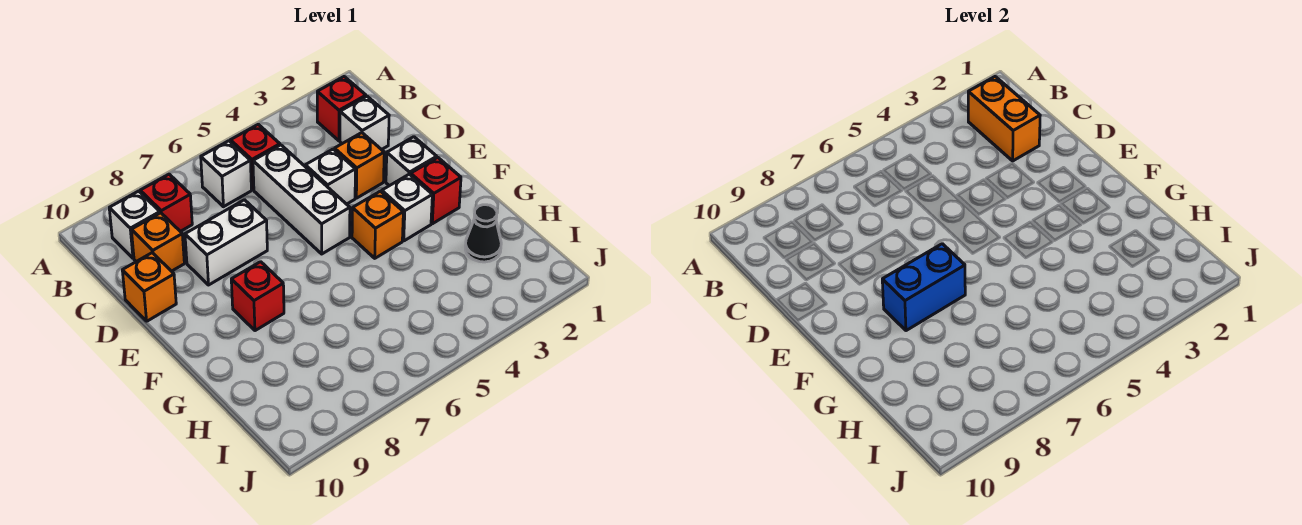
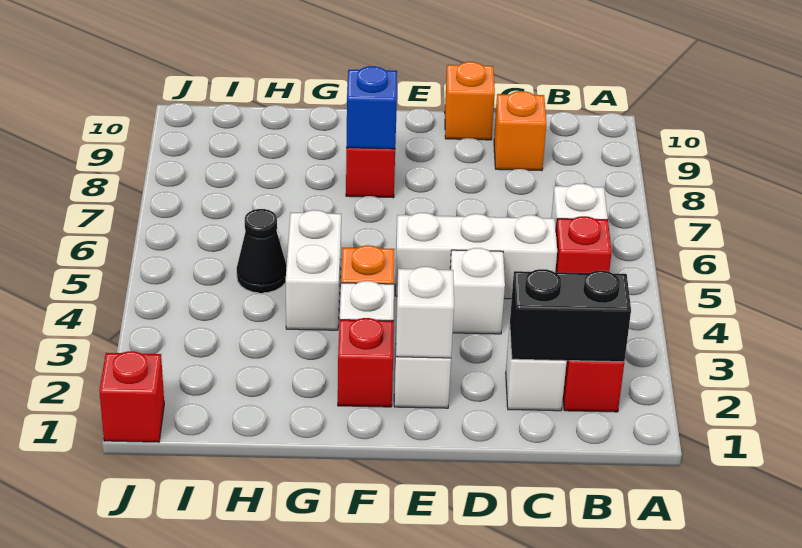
orange brick B2:C2 level 2 -> black brick B2:C2 level 2
red brick B8 level 1 -> red brick J1 level 1
white brick B9 level 1 -> white brick E2 level 2
orange brick D3 level 1 -> none
white brick D7:D8 level 1 -> white brick G4:G5 level 1
blue brick F7:F8 level 2 -> blue brick F8 level 2
black cone H2 level 1 -> black cone H5 level 1

